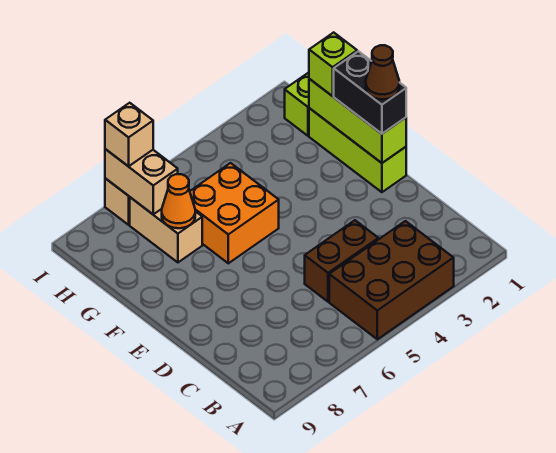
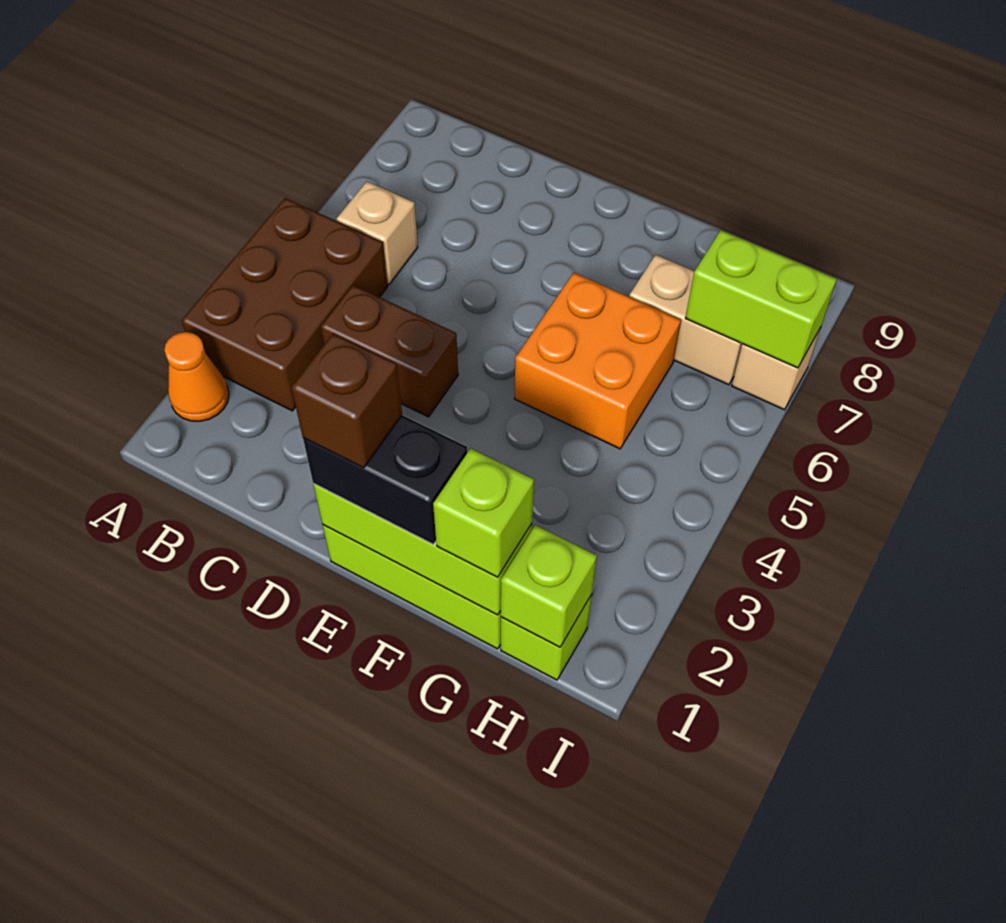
brown brick C4:C5 level 1 -> brown brick C4:D4 level 1
brown cone E1 level 4 -> brown brick E1 level 4
orange cone G7 level 2 -> orange cone A2 level 1
none -> lime brick H1 level 2
tan brick H7:I7 level 2 -> lime brick H7:I7 level 2
tan brick I7 level 3 -> tan brick B6 level 1

